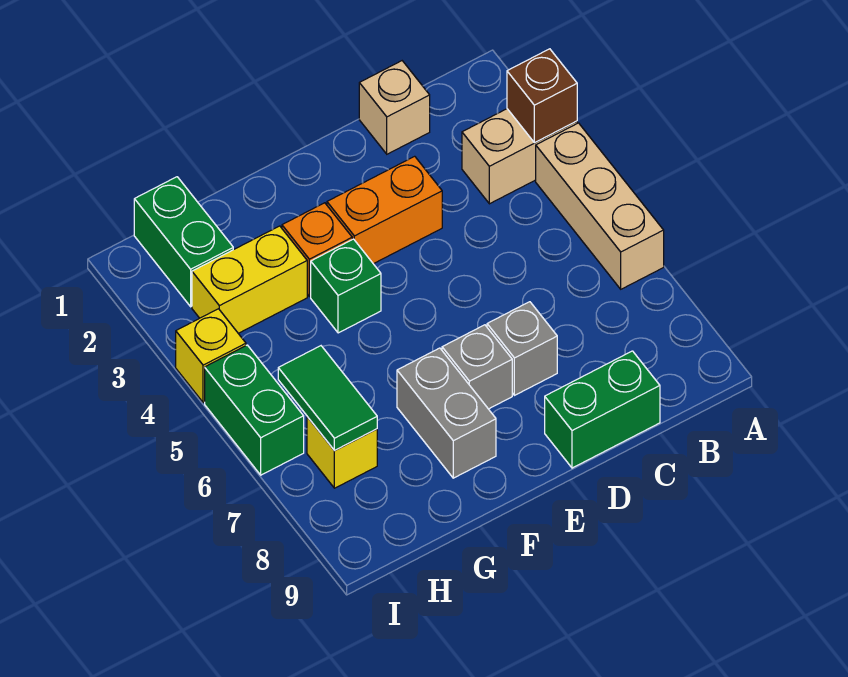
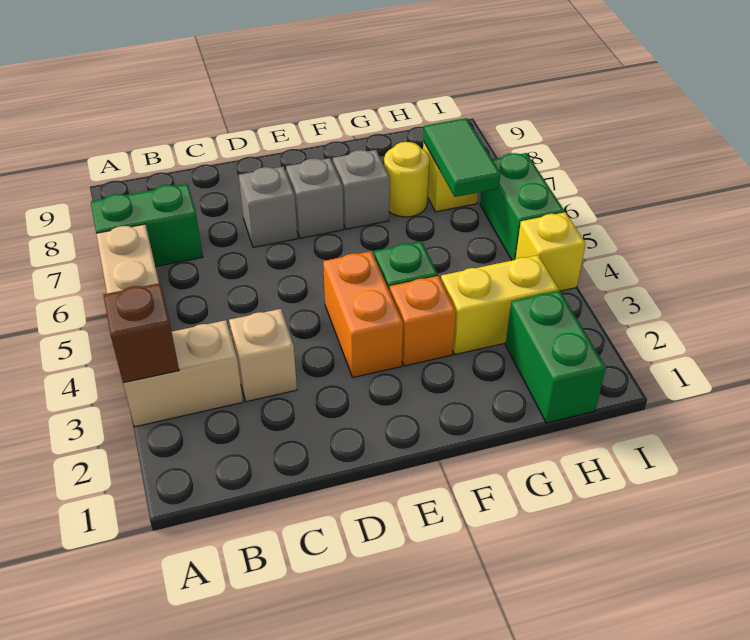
tan brick C1 level 1 -> tan brick C3 level 1
green brick C9:D9 level 1 -> green brick A7:B7 level 1
orange brick D3:E3 level 1 -> orange brick E3:E4 level 1
grey brick F7:F8 level 1 -> grey brick F7 level 1
none -> yellow round brick G7 level 1

